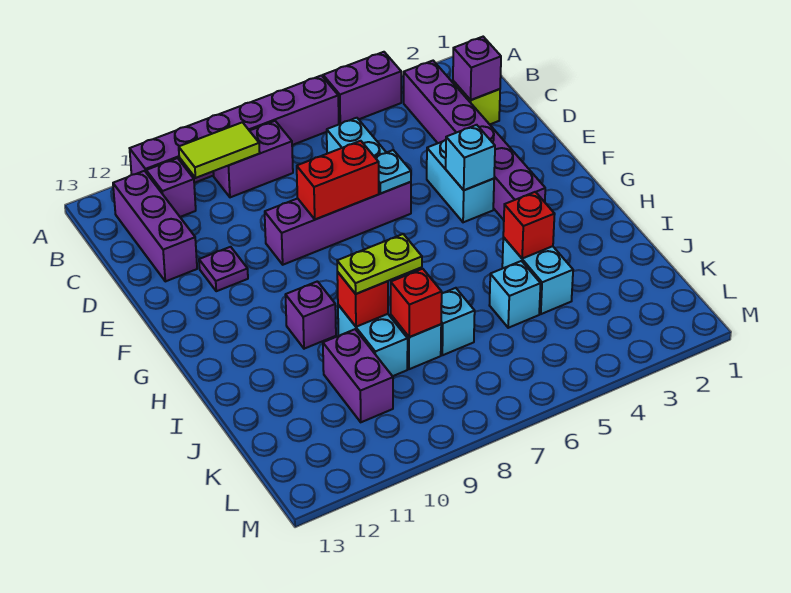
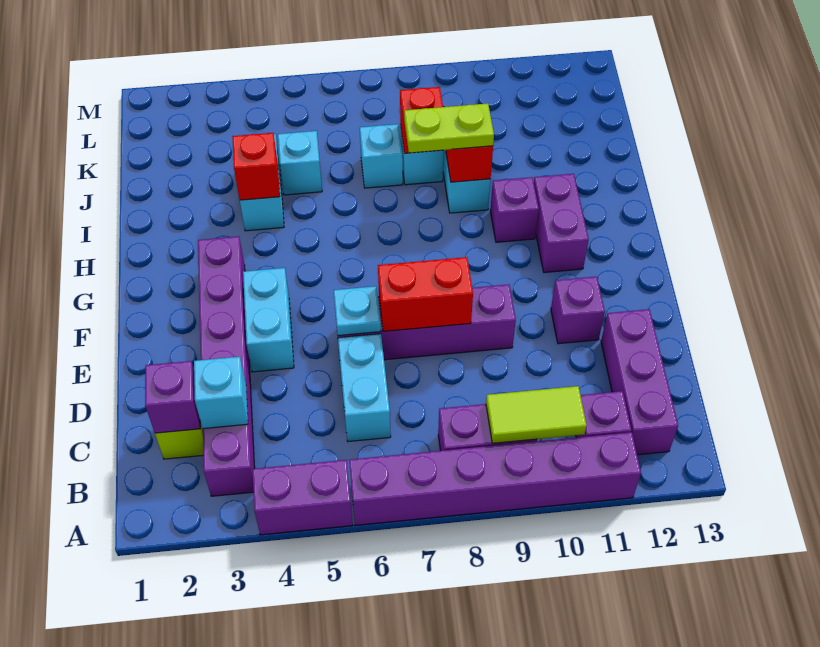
purple plate E11 level 1 -> purple brick E11 level 1
cyan brick F4 level 2 -> cyan brick C3 level 2
purple brick J10:K10 level 1 -> purple brick G11:H11 level 1

